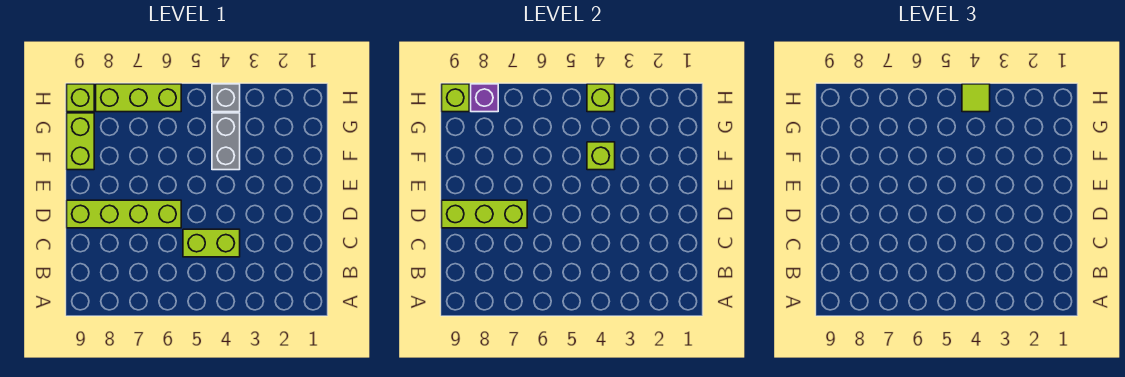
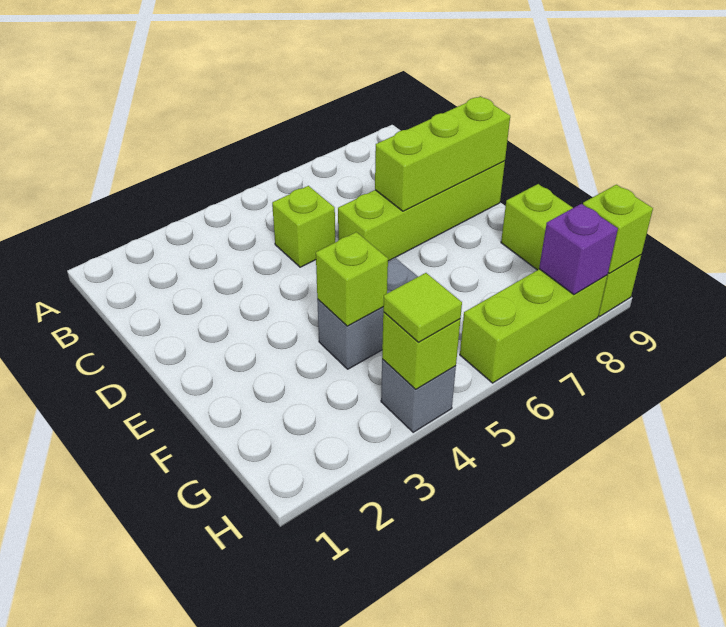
lime brick C4:C5 level 1 -> lime brick C5 level 1
grey brick F4:G4 level 1 -> grey brick F4:F5 level 1

